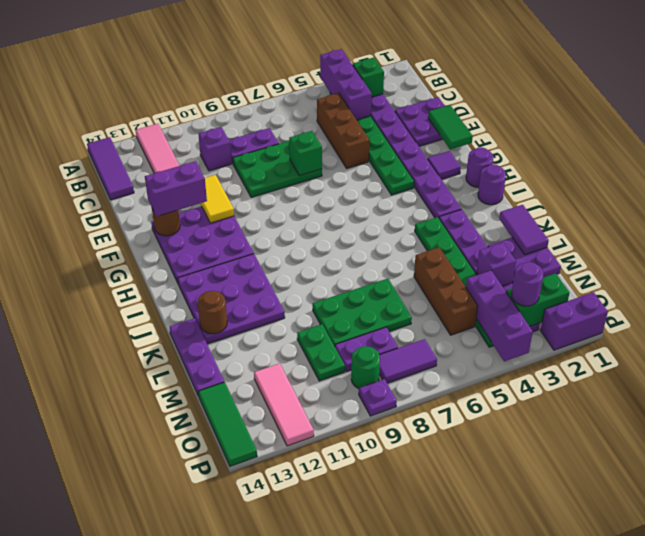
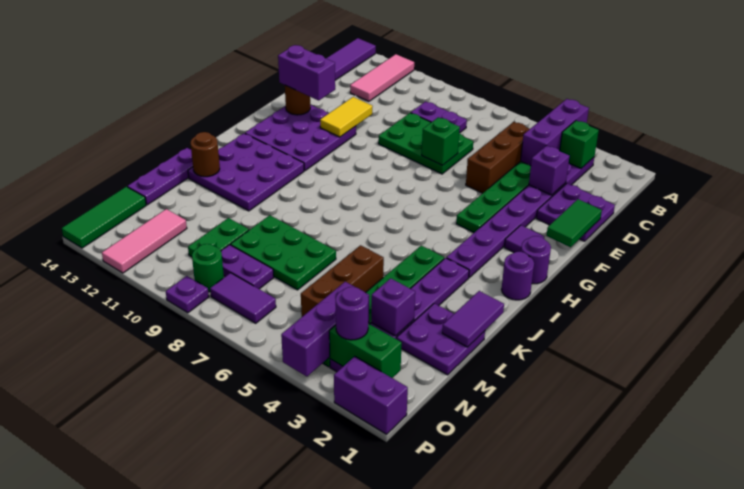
purple brick C10 level 1 -> purple brick D3 level 2

